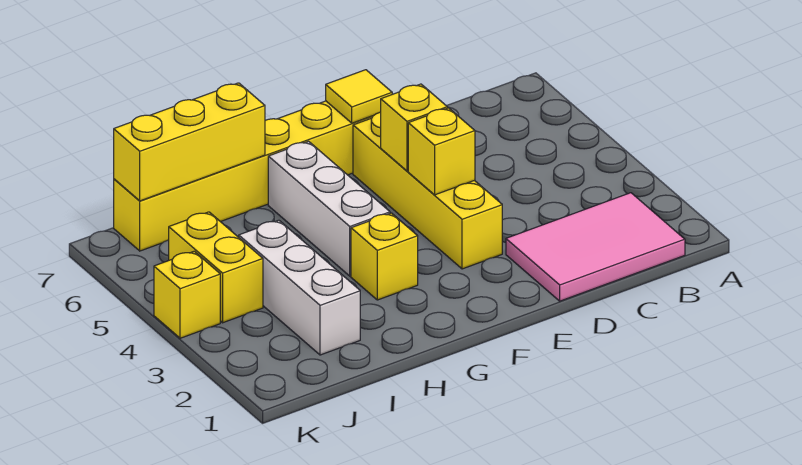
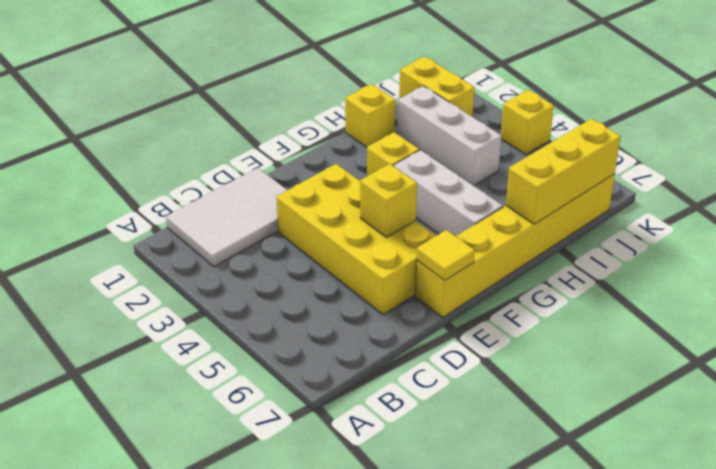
pink tile B1:D2 level 1 -> white tile B1:D2 level 1
yellow brick E3:E6 level 1 -> yellow brick D3:E6 level 1
yellow brick E4 level 2 -> yellow brick H1 level 1
yellow brick J4:J5 level 1 -> yellow brick J1:J2 level 1

